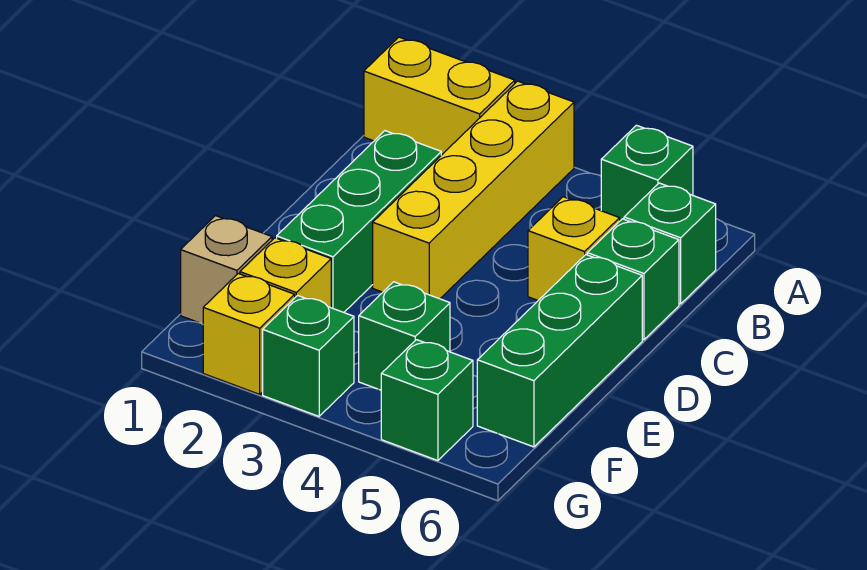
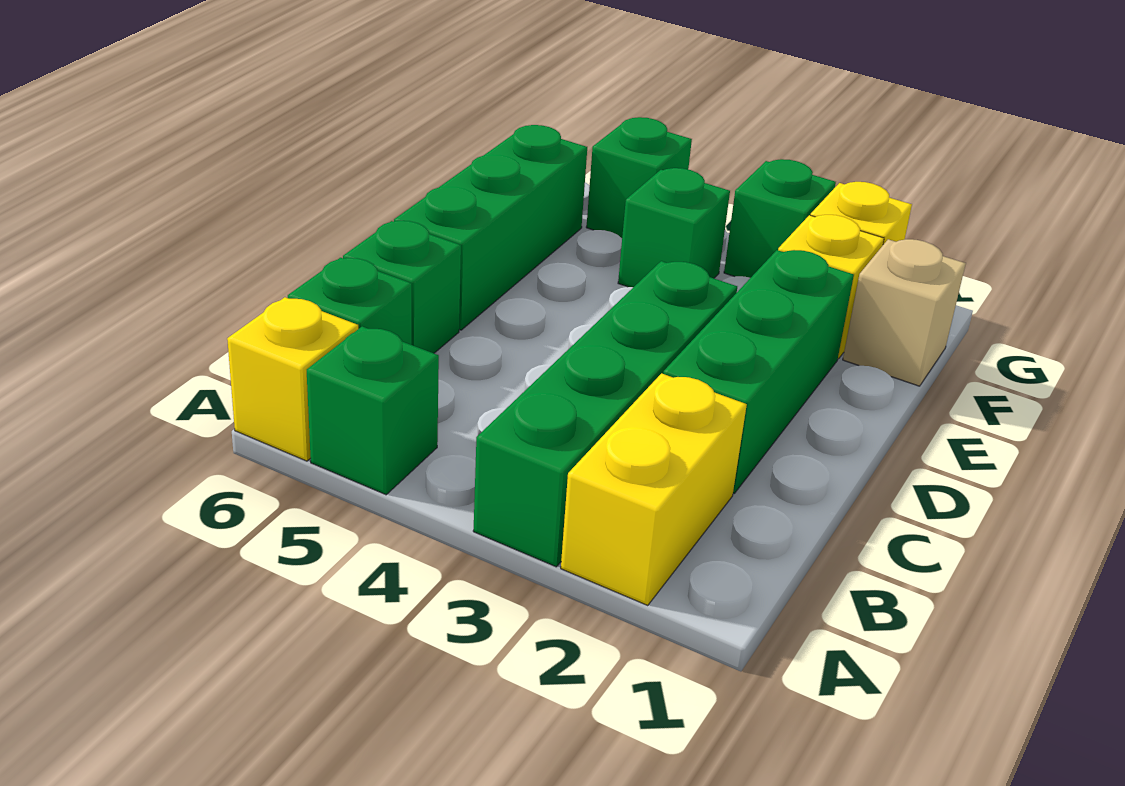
yellow brick A1:A2 level 1 -> yellow brick A2:B2 level 1
yellow brick A3:D3 level 1 -> green brick A3:D3 level 1
yellow brick C5 level 1 -> yellow brick A6 level 1

